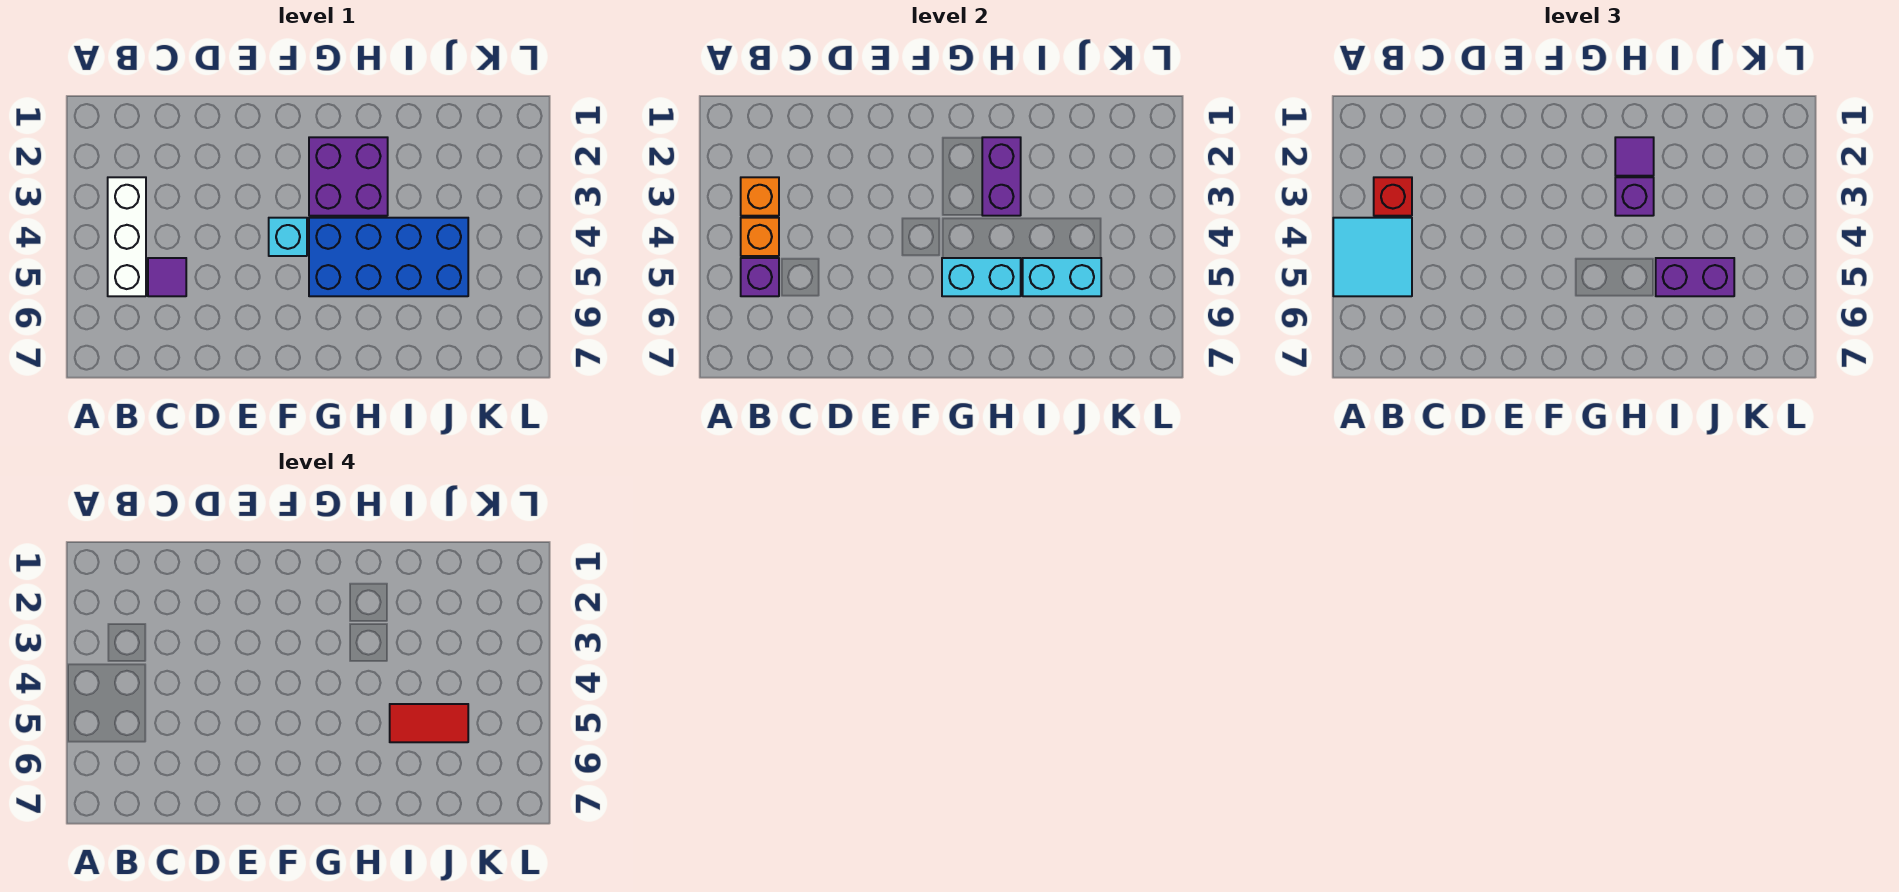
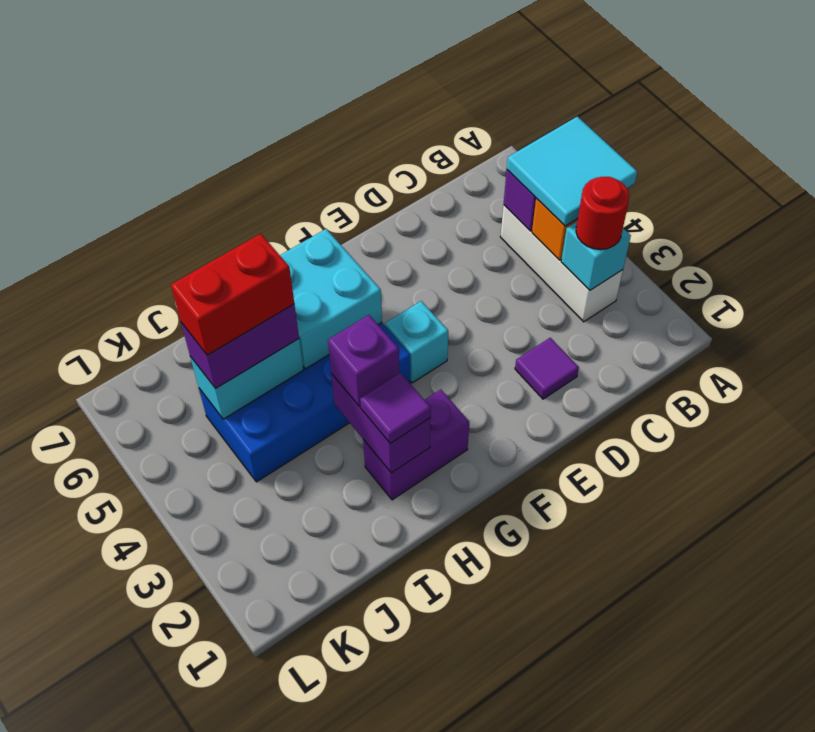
orange brick B3 level 2 -> cyan brick B3 level 2
red brick B3 level 3 -> red round brick B3 level 3
purple tile C5 level 1 -> purple tile D2 level 1
purple brick G2:H3 level 1 -> purple brick G2:H2 level 1
cyan brick G5:H5 level 2 -> cyan brick G5:H6 level 2
red tile I5:J5 level 4 -> red brick I5:J5 level 4

